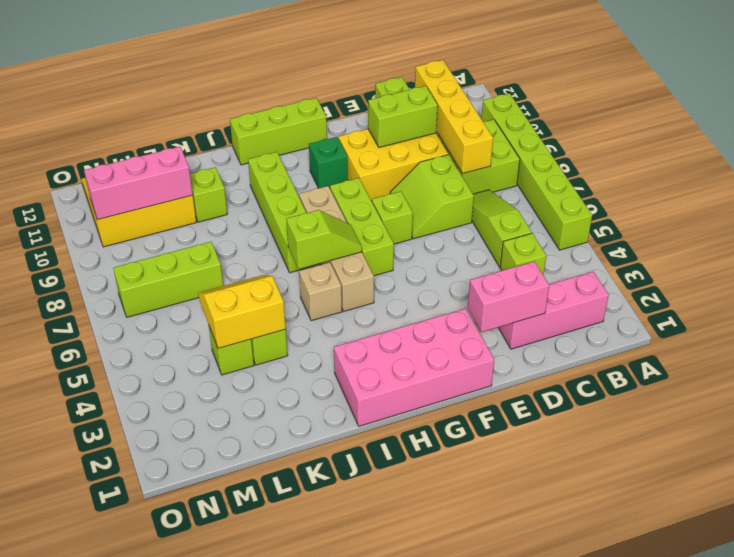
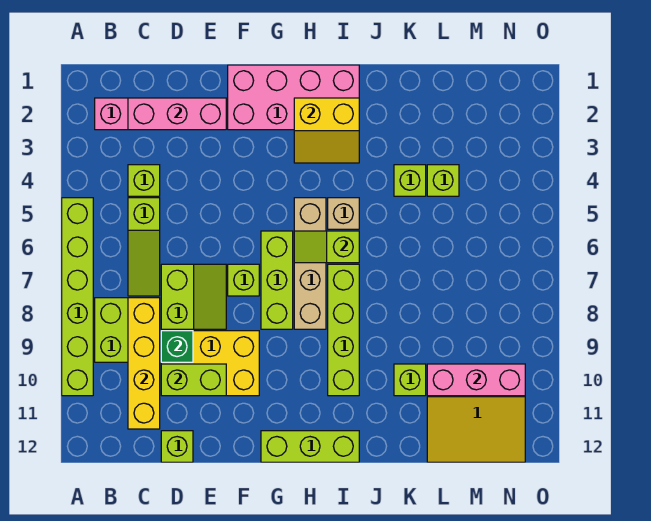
pink brick D2:E2 level 2 -> pink brick C2:E2 level 2
green brick G10 level 1 -> green brick D9 level 2
yellow slope K4:L5 level 2 top 4 -> yellow slope H2:I3 level 2 top 2
lime brick L7:N7 level 1 -> none

